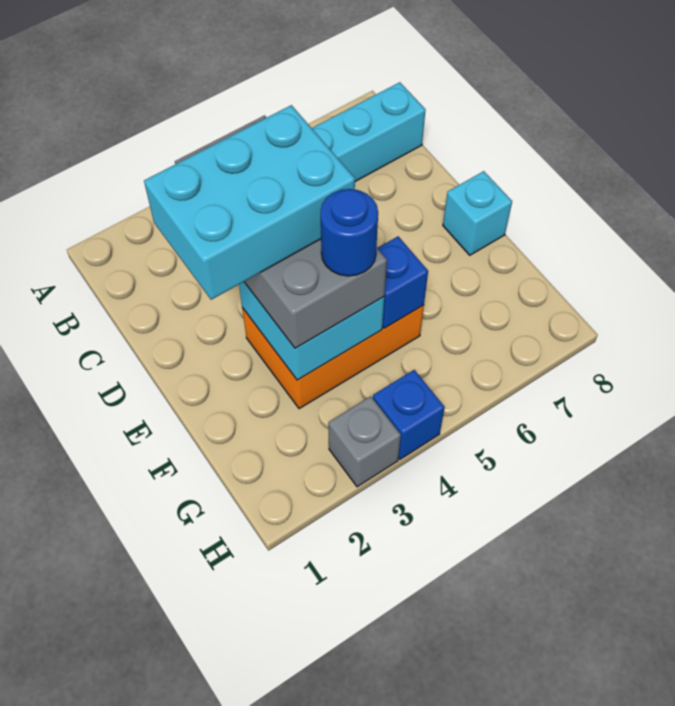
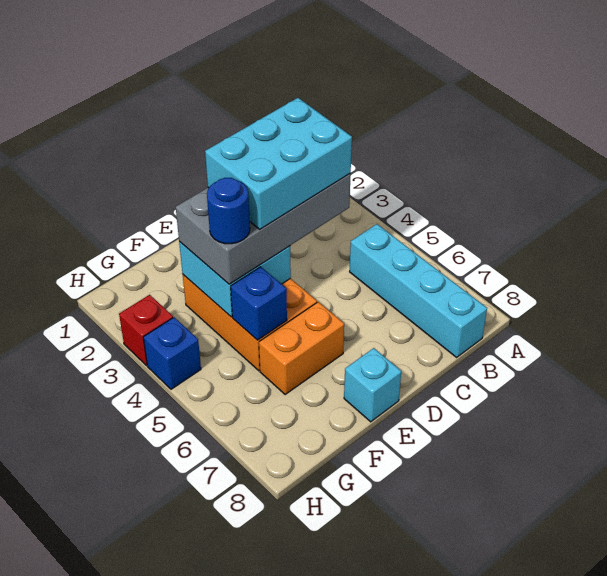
cyan brick D2:E4 level 4 -> cyan brick C3:E4 level 4
none -> orange brick E6:F6 level 1
grey brick H3 level 1 -> red brick H3 level 1

